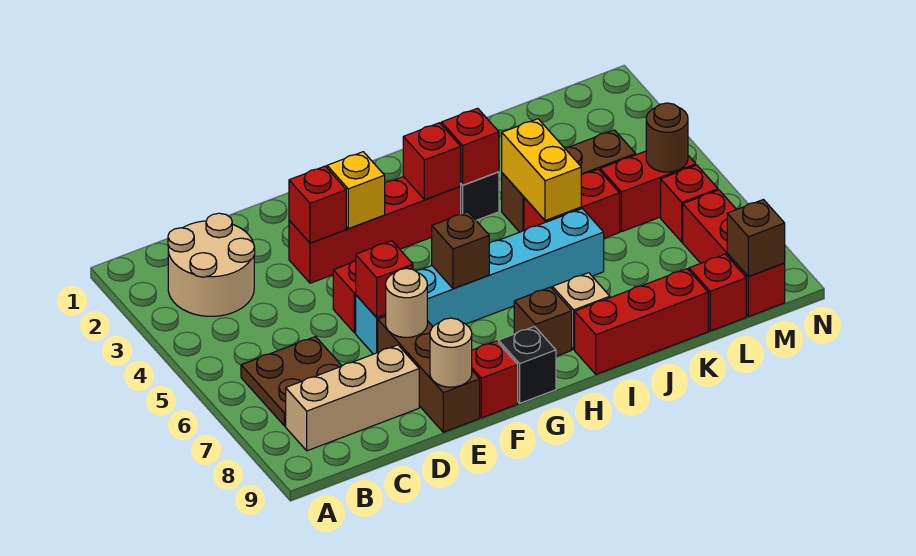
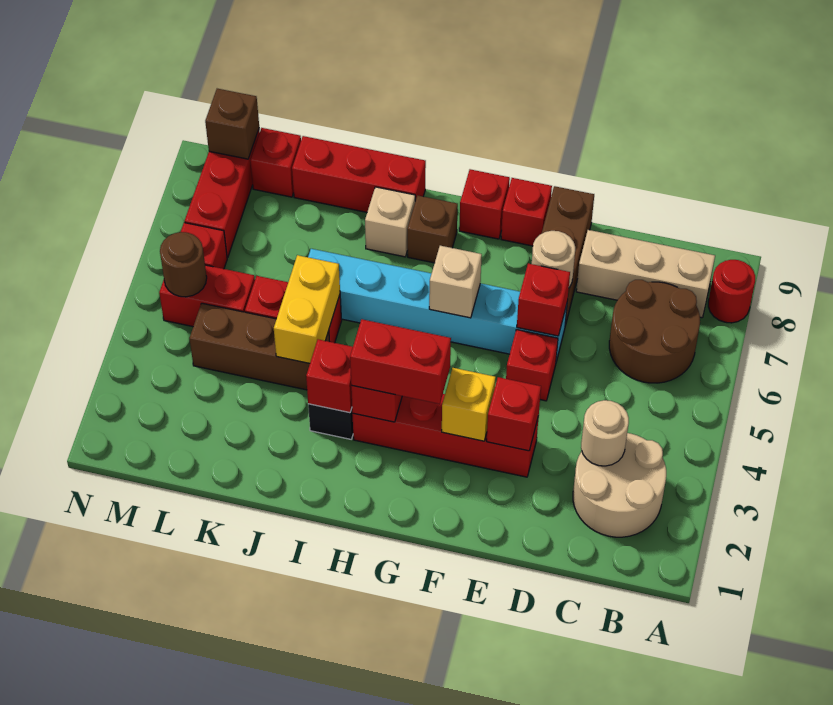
none -> red round brick A8 level 1
brown plate B6:C7 level 1 -> brown round brick B6:C7 level 1
tan round brick E9 level 2 -> tan round brick C3 level 2
none -> red brick G3:H3 level 3
brown brick G6 level 2 -> tan brick G6 level 2
black brick G9 level 1 -> red brick G9 level 1

